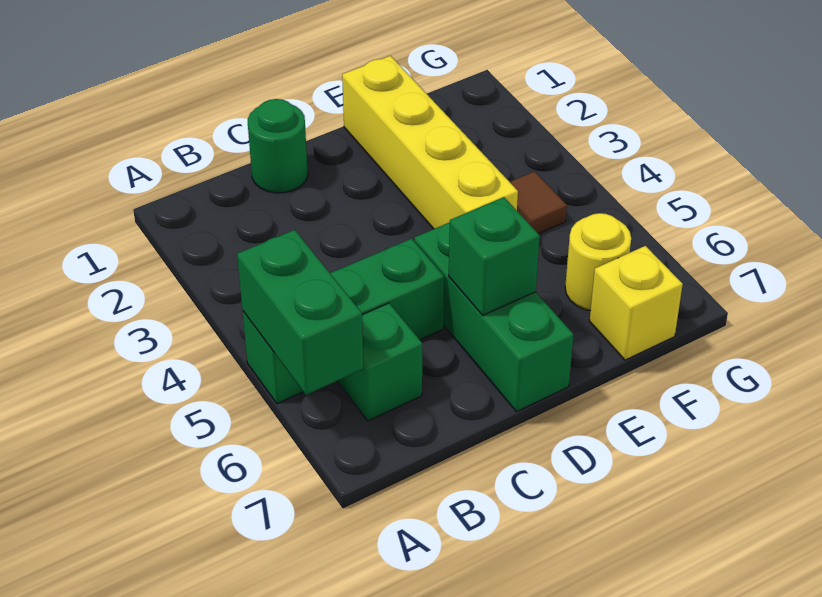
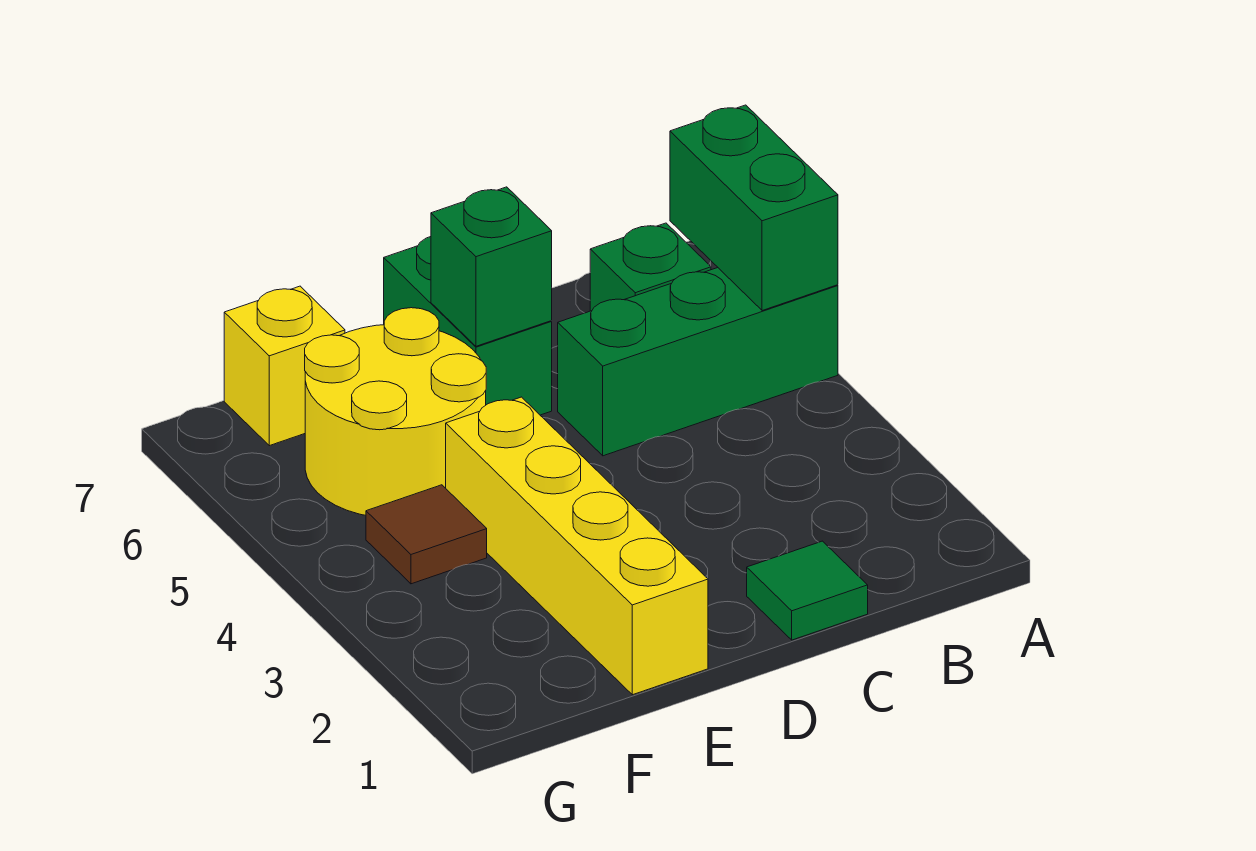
green round brick C1 level 1 -> green tile C1 level 1
green brick D5:D7 level 1 -> green brick D6:D7 level 1
yellow round brick F6 level 1 -> yellow round brick E5:F6 level 1

